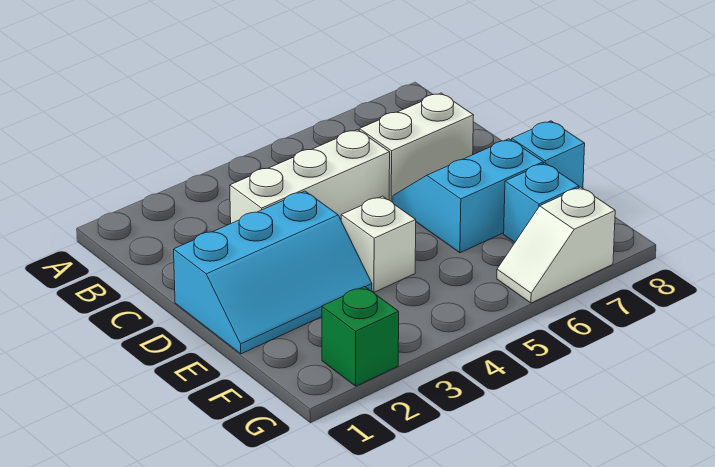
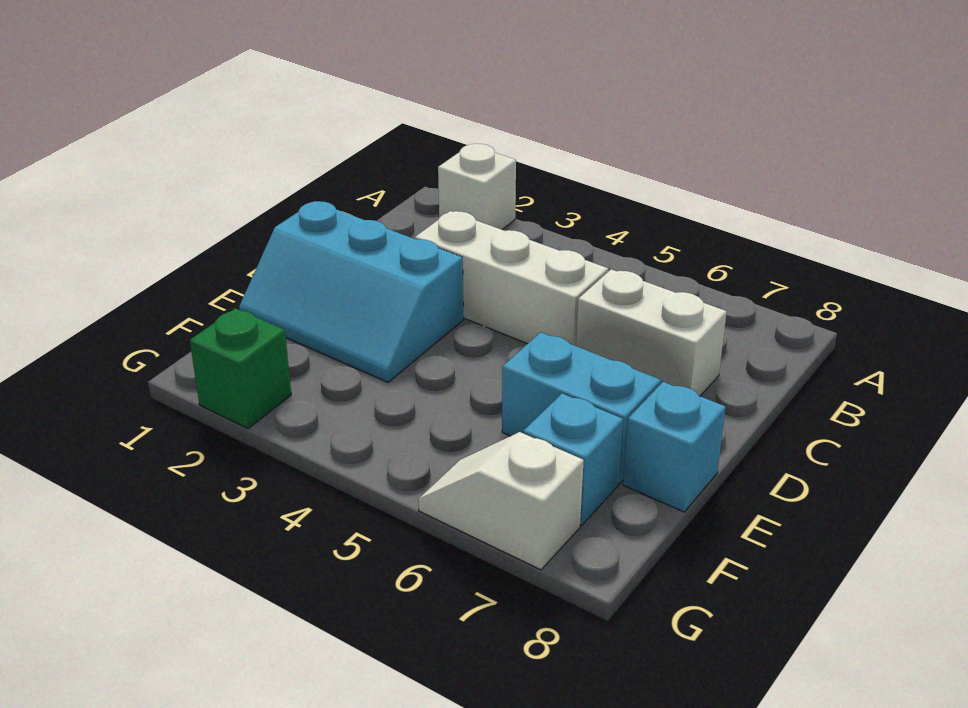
white brick E4 level 1 -> white brick A2 level 1

